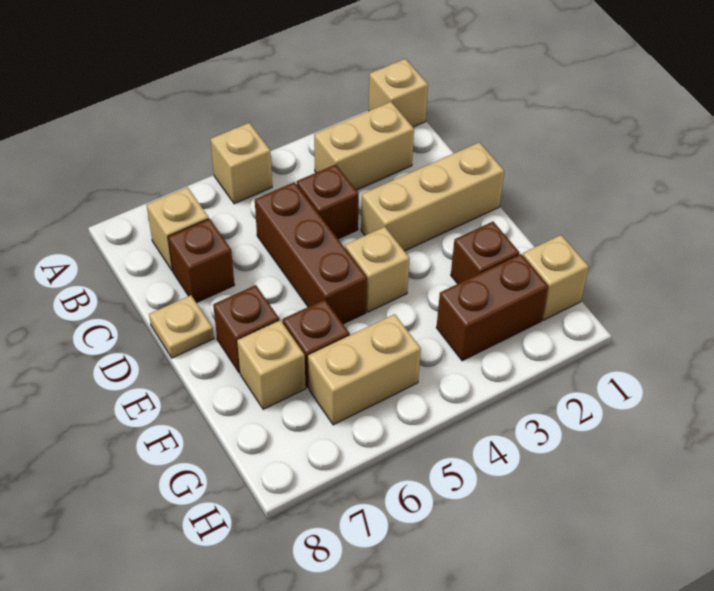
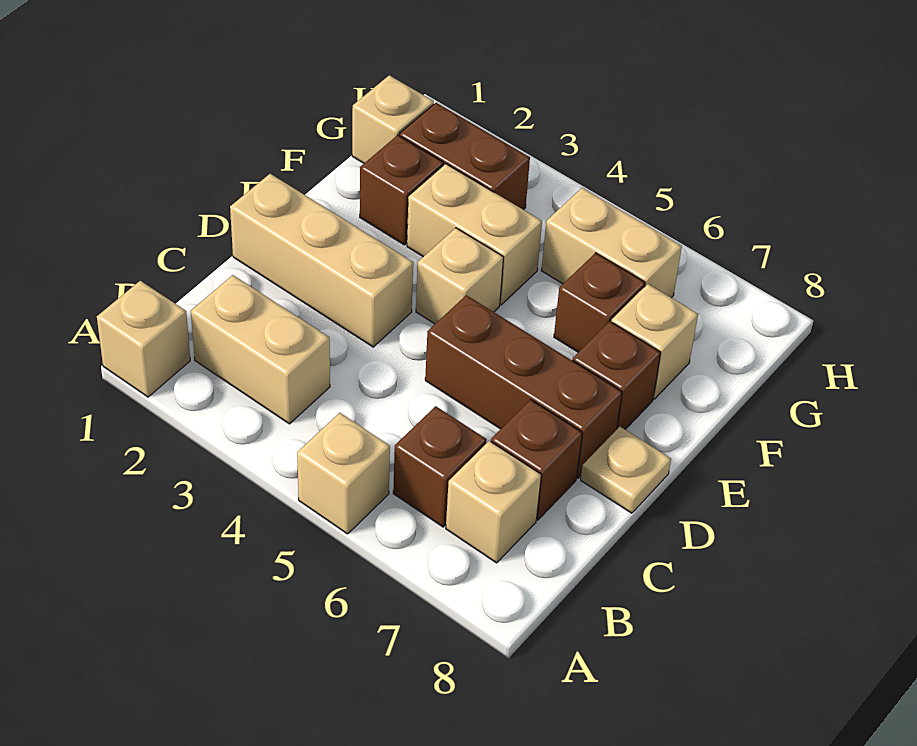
brown brick C4 level 1 -> brown brick B6 level 1
brown brick C5:E5 level 1 -> brown brick D5:D7 level 1
none -> tan brick F3:F4 level 1

